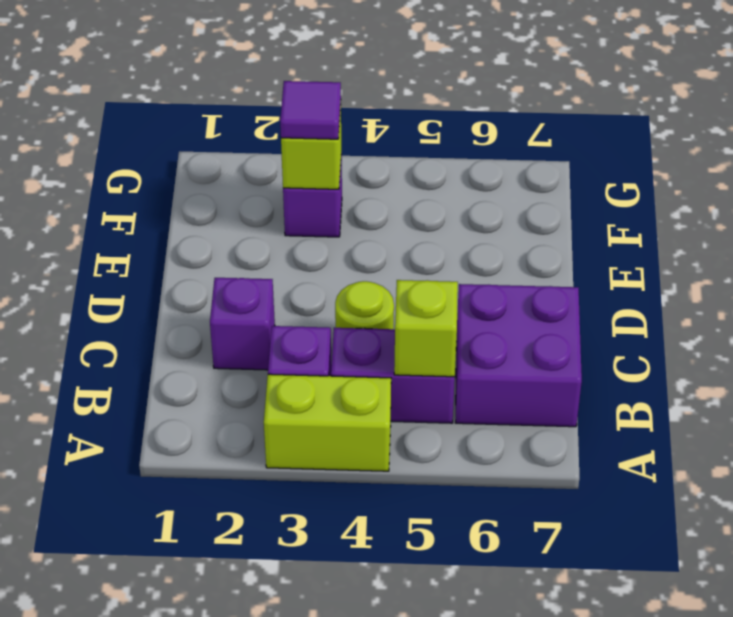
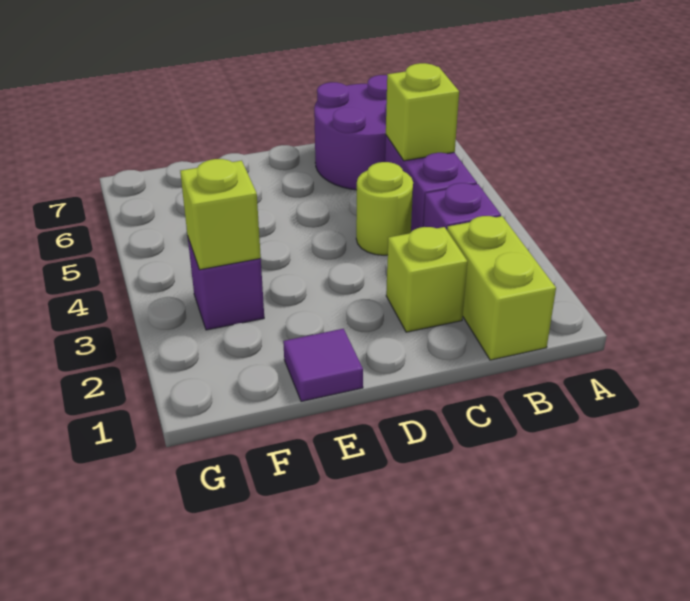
lime brick A3:A4 level 1 -> lime brick B1:B2 level 1
purple brick B6:C7 level 1 -> purple round brick B6:C7 level 1
purple brick C2 level 1 -> lime brick C2 level 1
purple tile F3 level 3 -> purple tile E1 level 1

